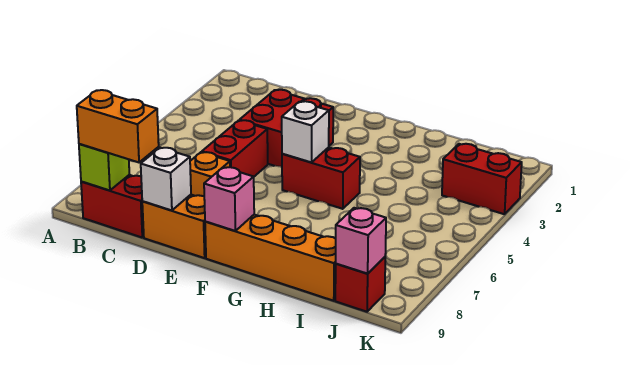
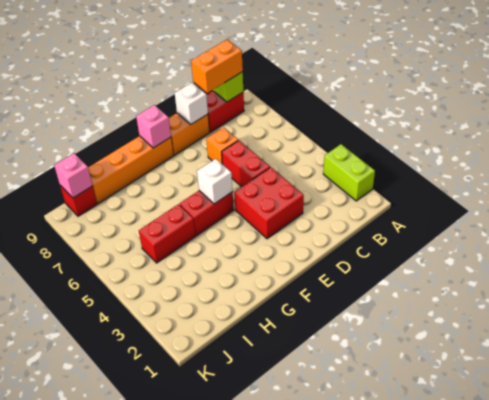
none -> lime brick A2:A3 level 1
red brick J3:K3 level 1 -> red brick H5:I5 level 1

